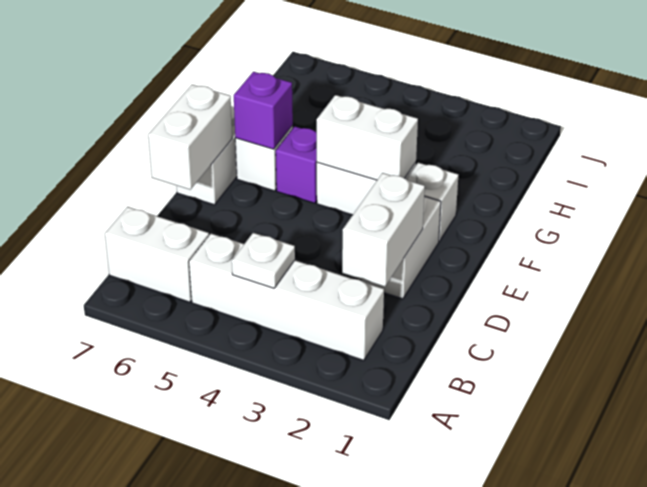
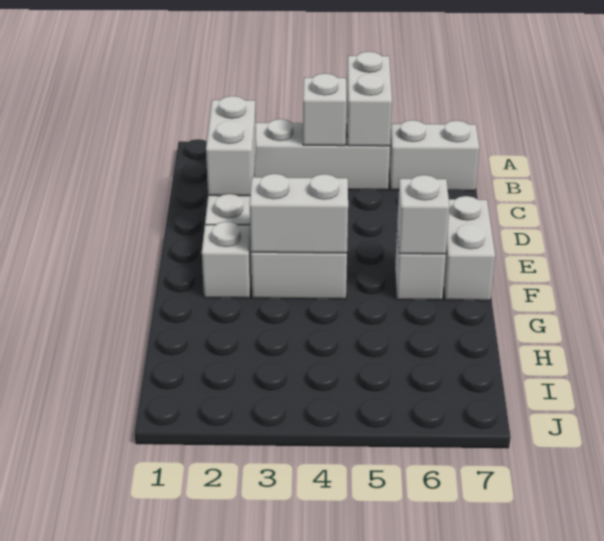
white plate B4 level 2 -> white brick B4 level 2
white brick D7:E7 level 2 -> white brick A5:B5 level 2
purple brick F5 level 1 -> none
purple brick F6 level 2 -> white brick F6 level 2

